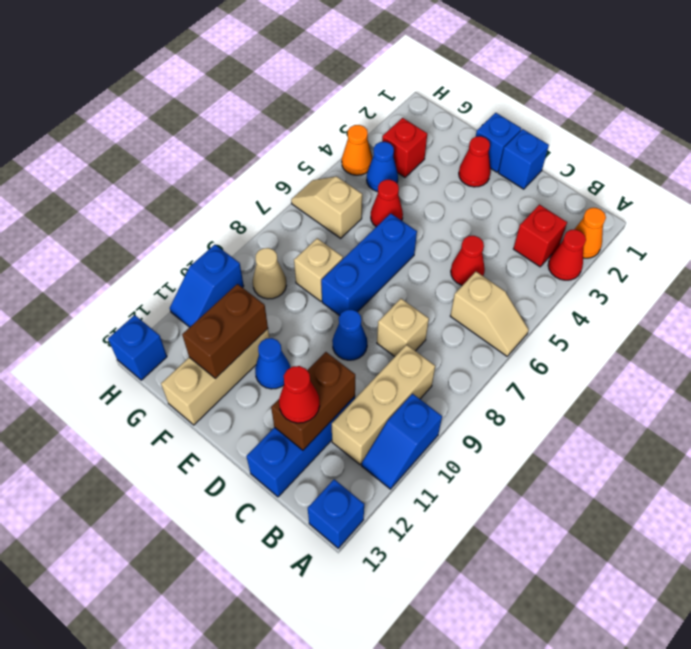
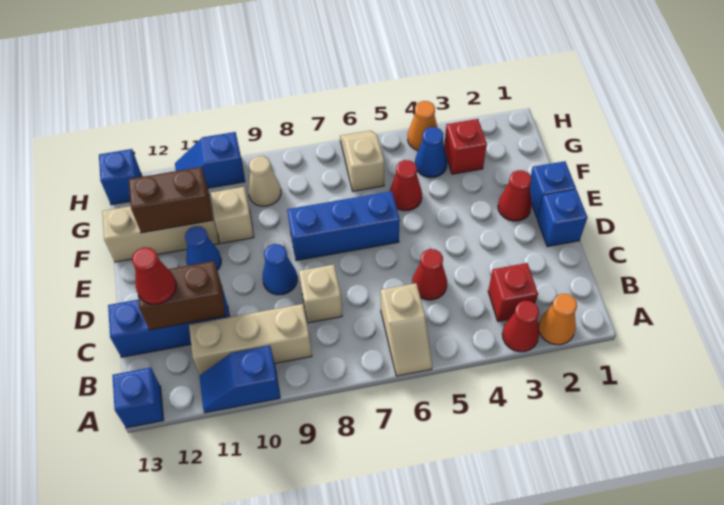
tan brick F8 level 1 -> tan brick F10 level 1

